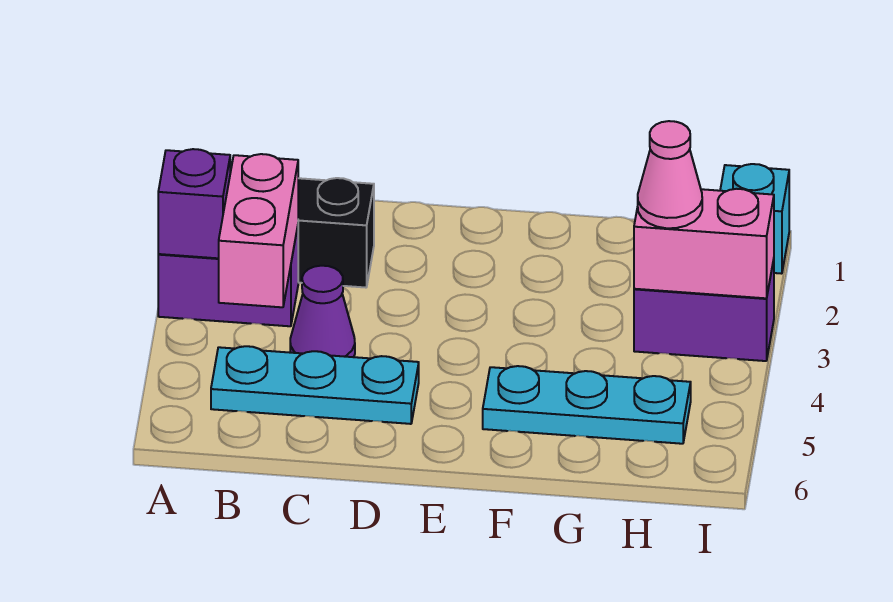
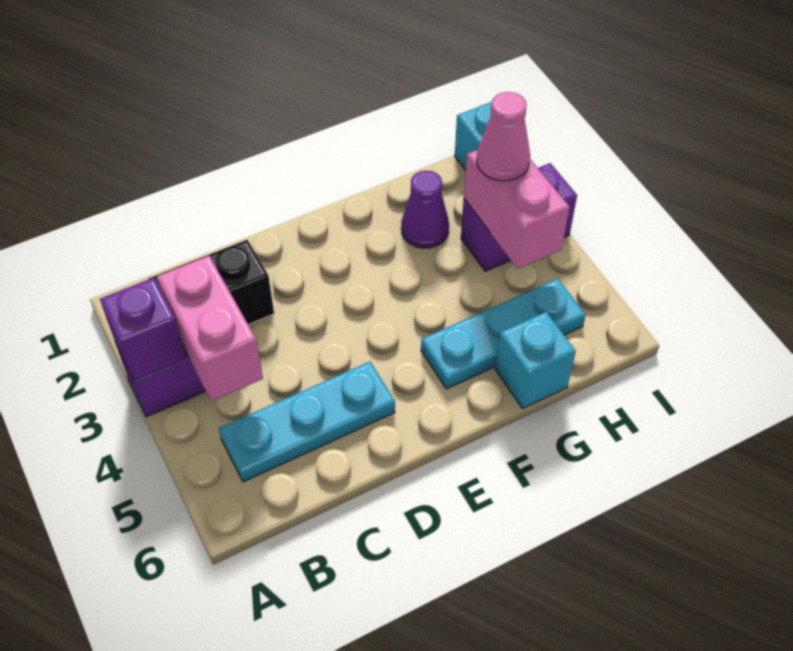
purple cone C4 level 1 -> purple cone G2 level 1
none -> cyan brick G6 level 1
pink brick H3:I3 level 2 -> pink brick H3:H4 level 2

